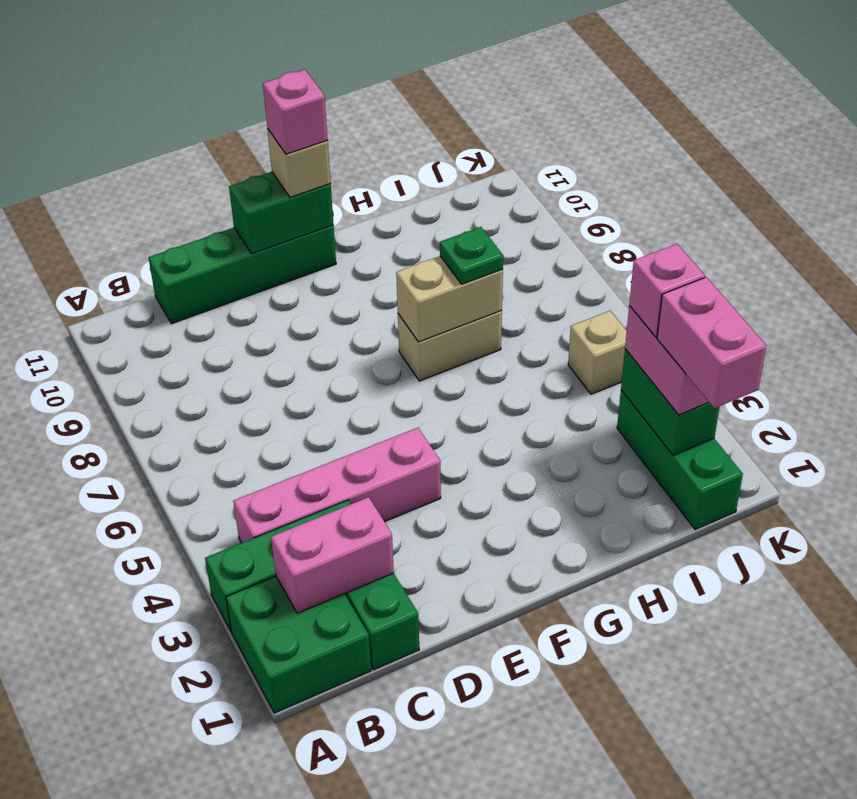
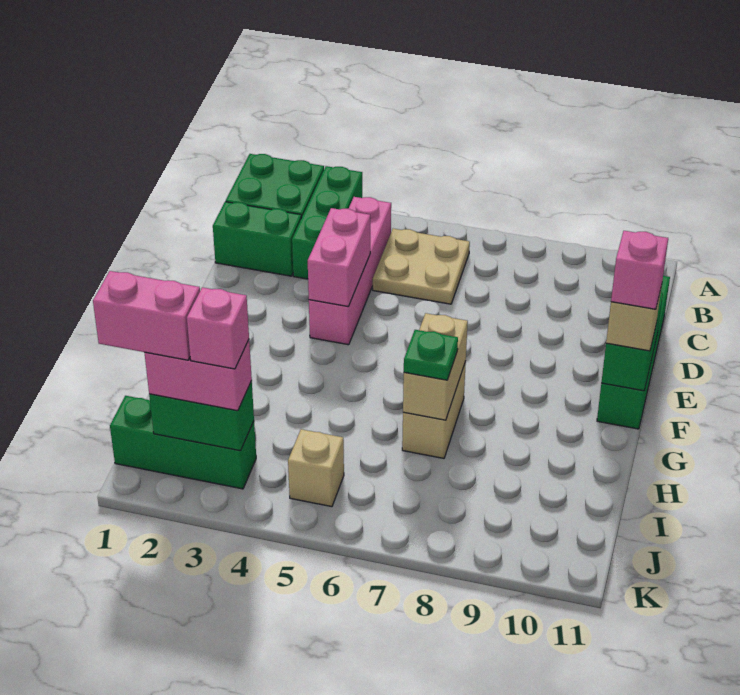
pink brick B2:C2 level 2 -> pink brick D4:E4 level 2
none -> tan plate B5:C6 level 1

